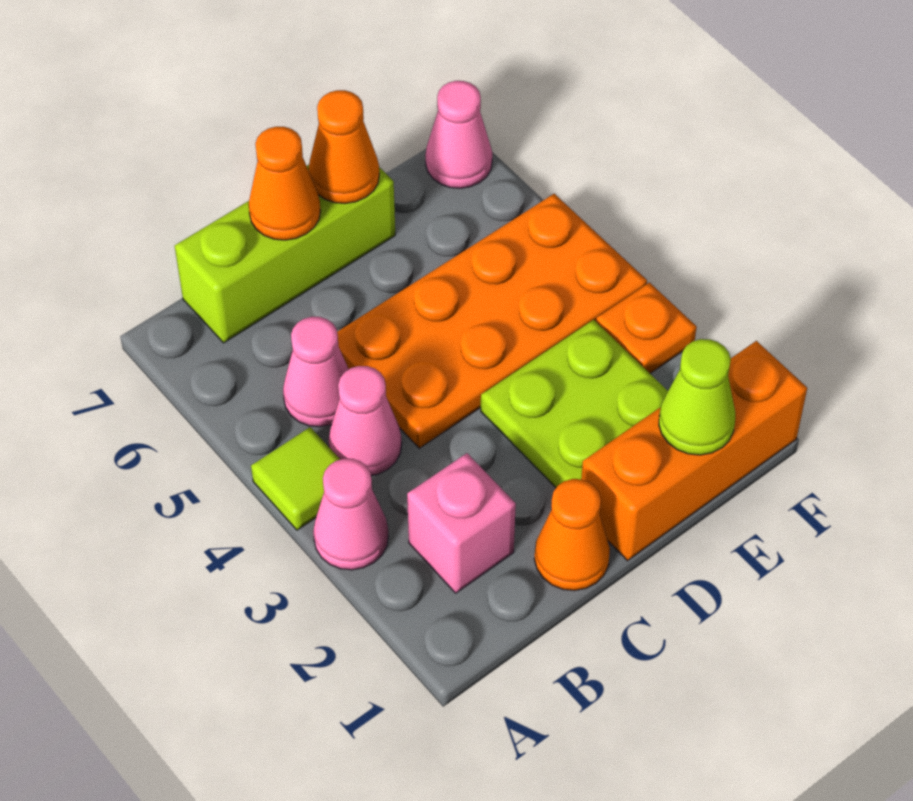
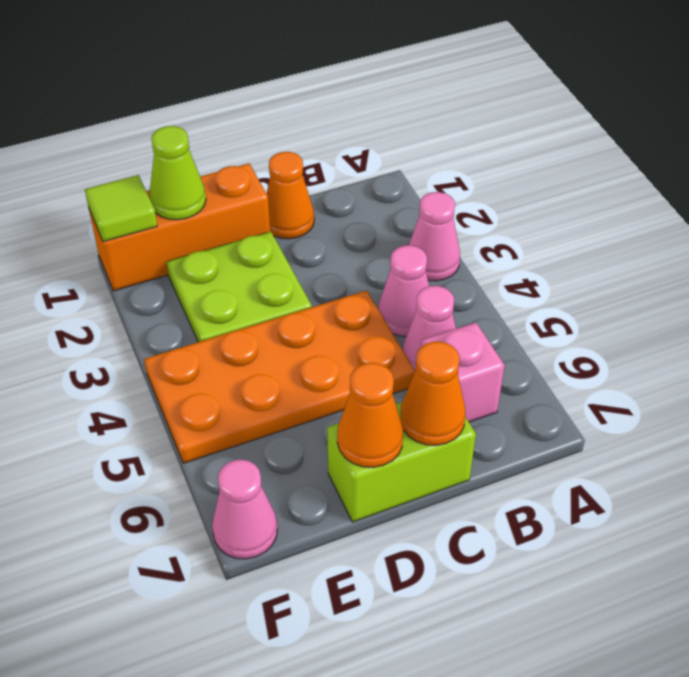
lime tile A4 level 1 -> lime tile F1 level 2
pink brick B2 level 1 -> pink brick B6 level 1
lime brick B7:D7 level 1 -> lime brick C7:D7 level 1
orange plate F3 level 1 -> none

